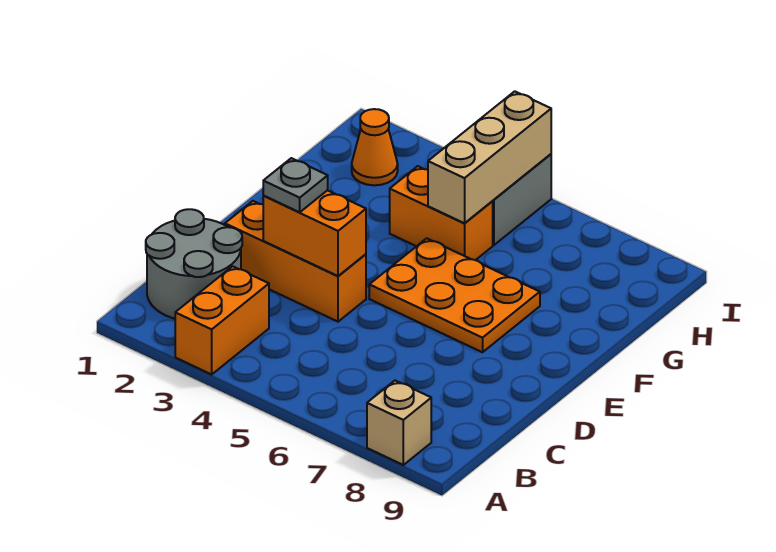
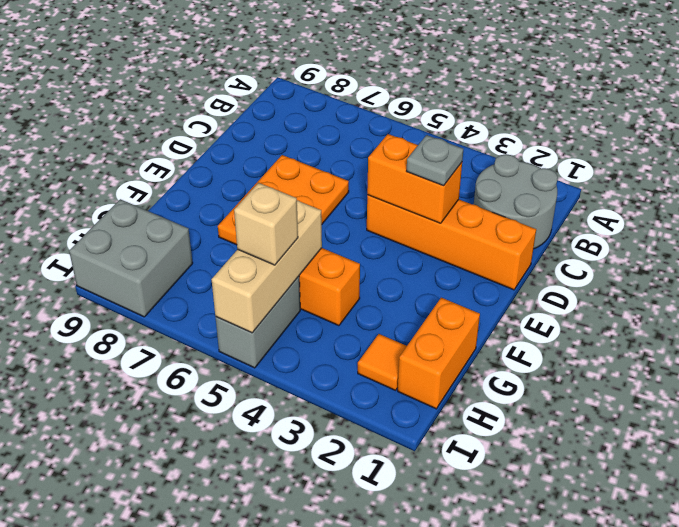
orange brick A3:B3 level 1 -> orange brick G1:H1 level 1
tan brick A8 level 1 -> tan brick H5 level 3
orange brick D2:D4 level 1 -> orange brick D1:D4 level 1
orange plate E5:F7 level 1 -> orange plate D6:F7 level 1
orange cone H2 level 1 -> orange tile H2 level 1
none -> grey brick H8:I9 level 1

